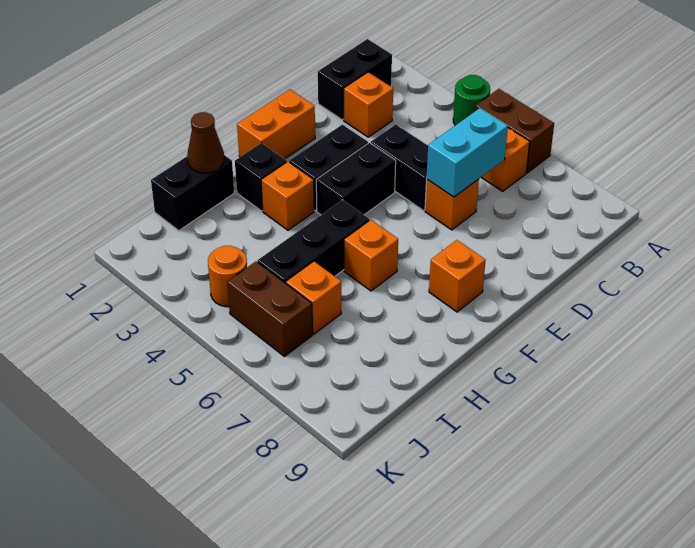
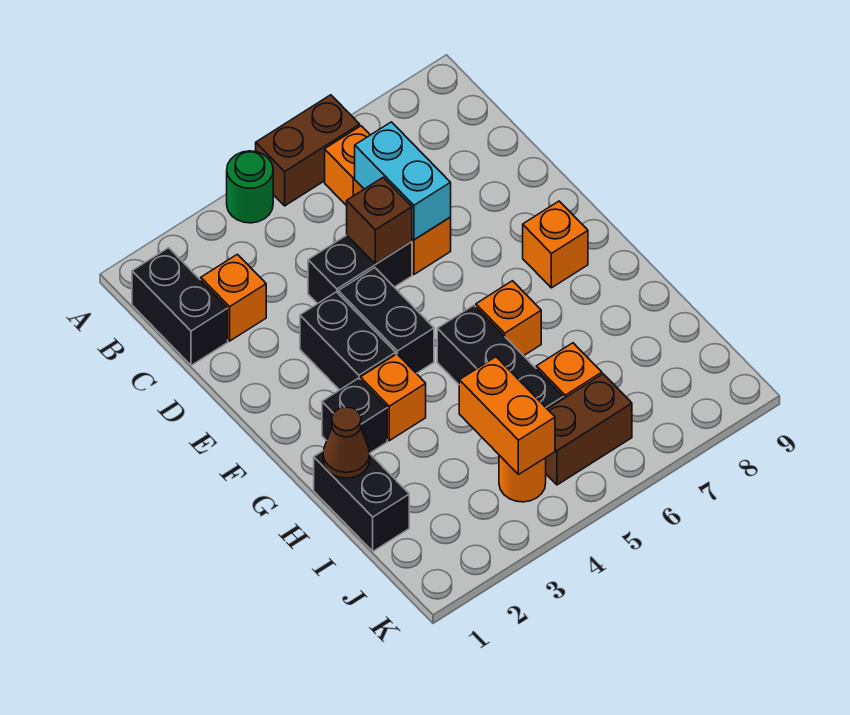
none -> brown brick D5 level 2
orange brick E1:F1 level 1 -> orange brick I4:J4 level 2

